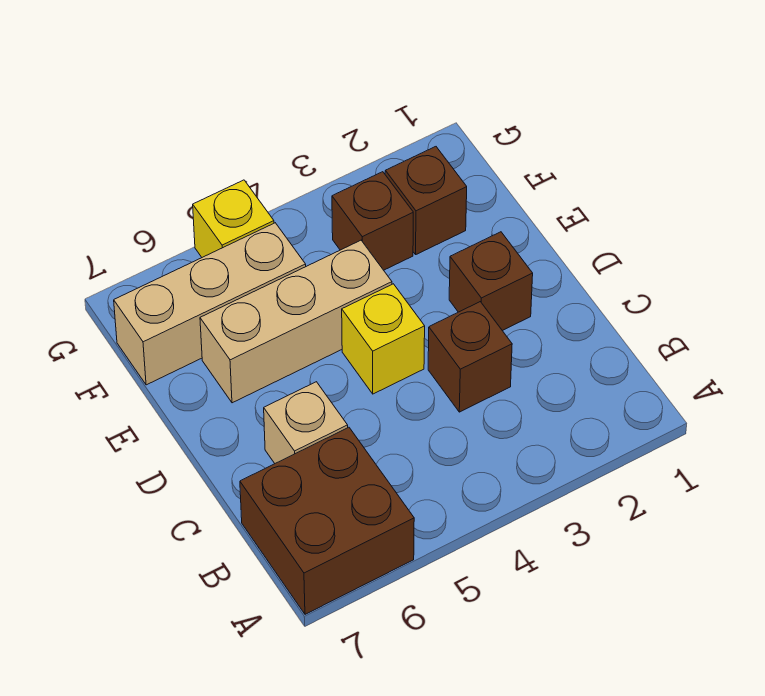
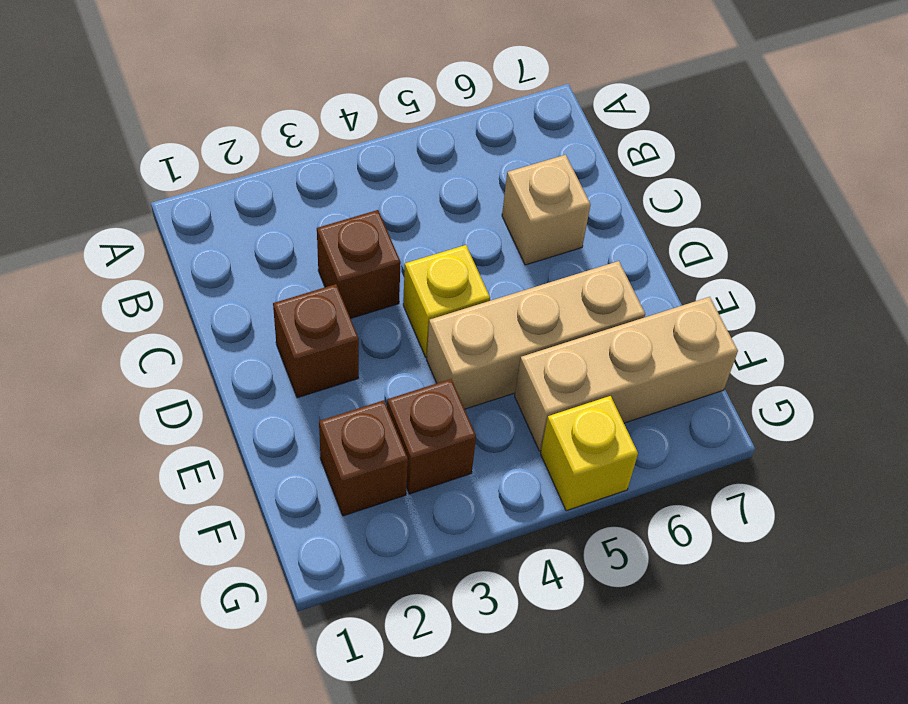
brown brick A6:B7 level 1 -> none

